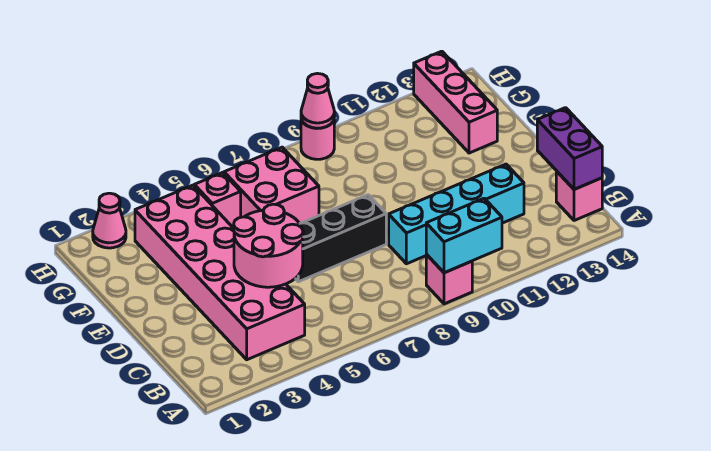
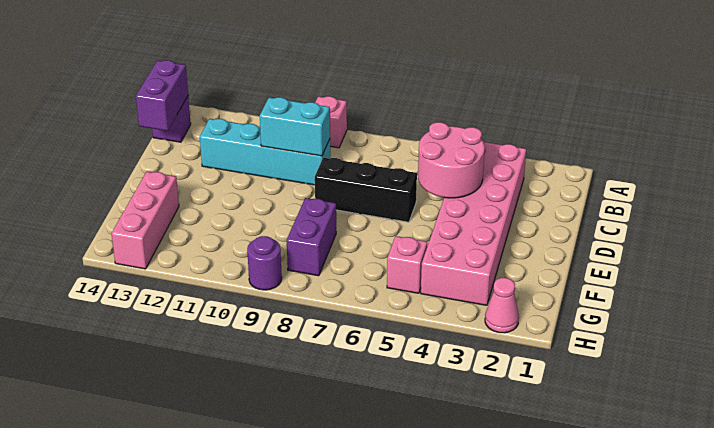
cyan brick A9:A10 level 2 -> cyan brick C9:C10 level 2
pink brick B14 level 1 -> purple brick B14 level 1
pink brick F6:G7 level 1 -> none
none -> purple brick F8:G8 level 1
pink round brick H9 level 1 -> purple round brick H9 level 1
pink cone H9 level 2 -> none

